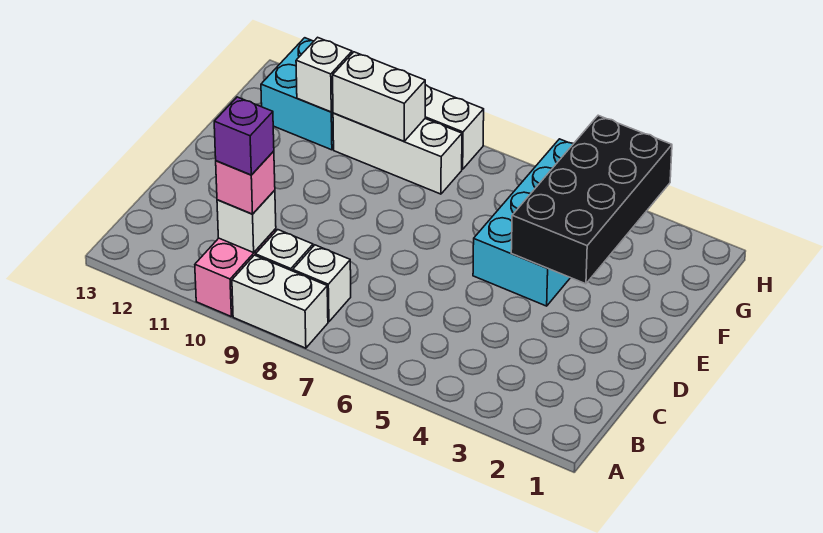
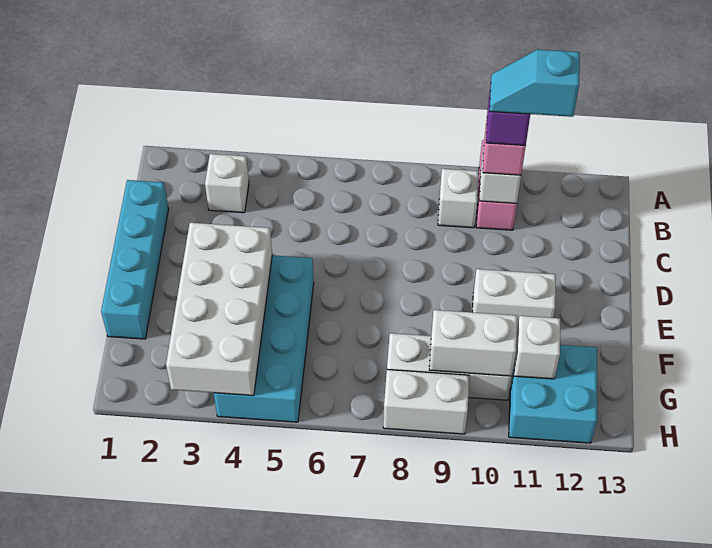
white brick A8:A9 level 1 -> white brick E10:E11 level 1
white brick B8 level 1 -> white brick B3 level 1
none -> cyan slope B10:B11 level 5 top 11
none -> cyan brick C1:F1 level 1
black brick E3:H4 level 2 -> white brick E3:H4 level 2

